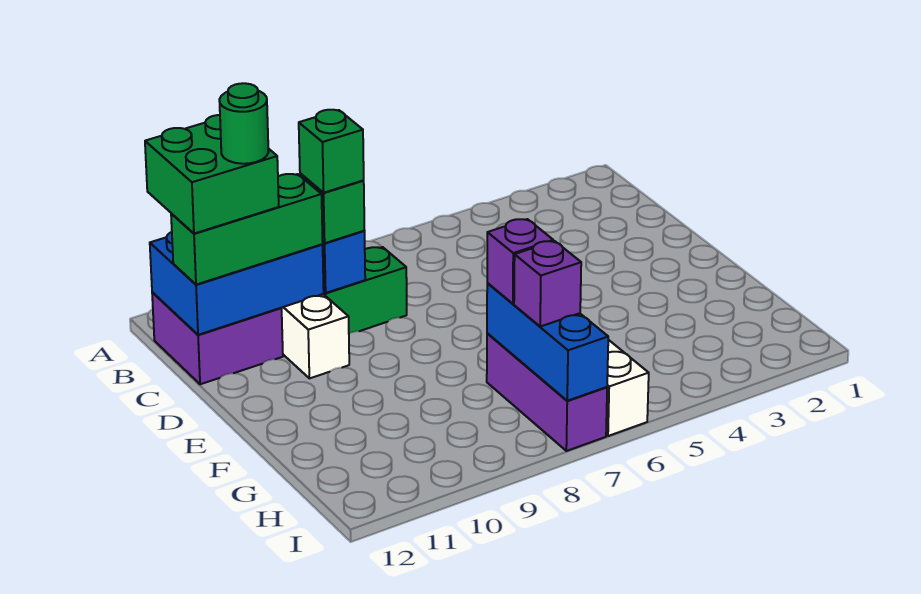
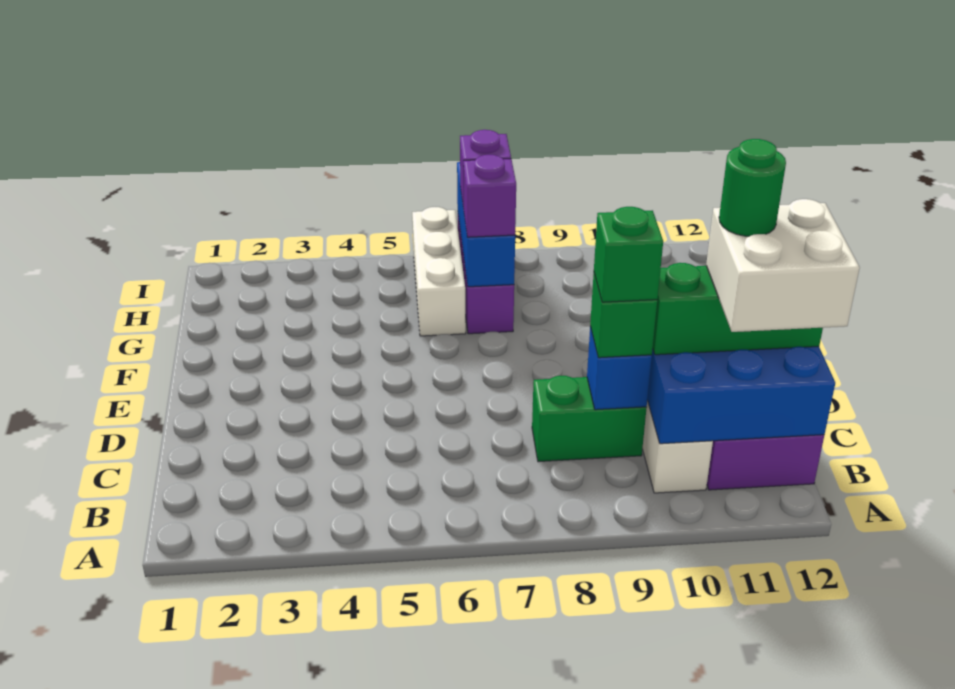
green brick B11:C12 level 4 -> white brick B11:C12 level 4

